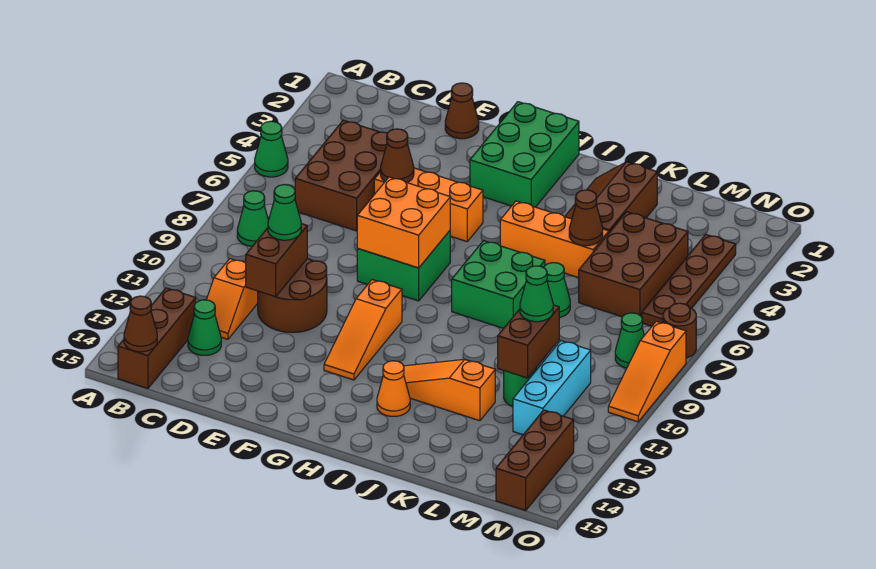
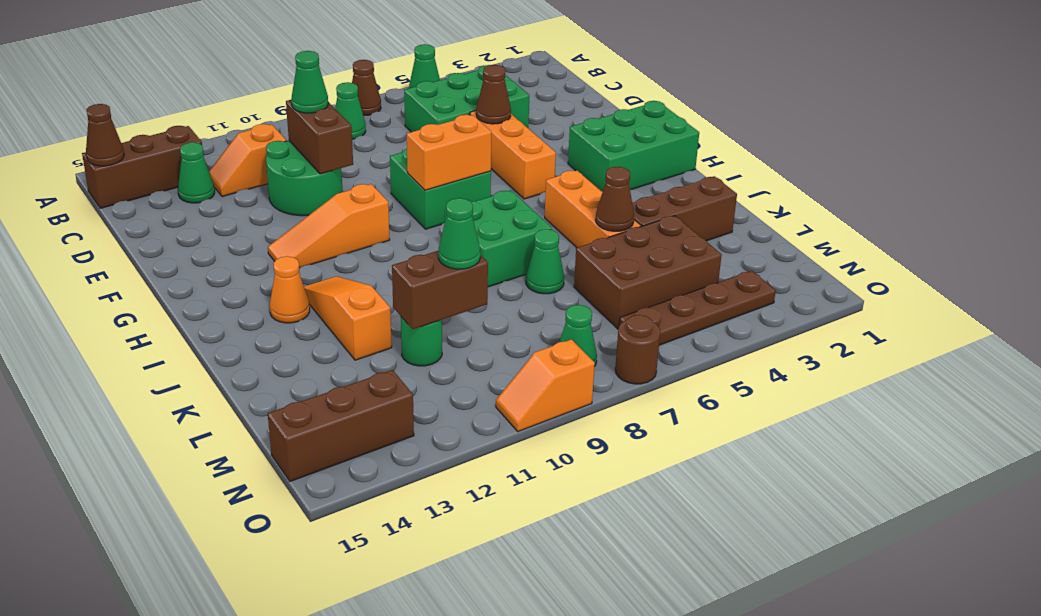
brown brick C4:D6 level 1 -> green brick C4:D6 level 1
brown round brick D10:E11 level 1 -> green round brick D10:E11 level 1
brown brick D10:D11 level 2 -> brown brick D10:E10 level 2
brown cone E1 level 1 -> brown cone A7 level 1
orange brick F7:G8 level 2 -> orange brick G7:G8 level 2
cyan brick M10:M12 level 1 -> none
orange slope O8:O10 level 1 top 8 -> orange slope O9:O10 level 1 top 9

